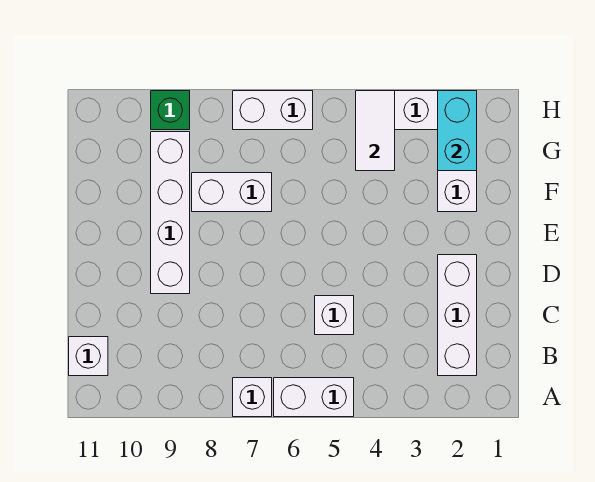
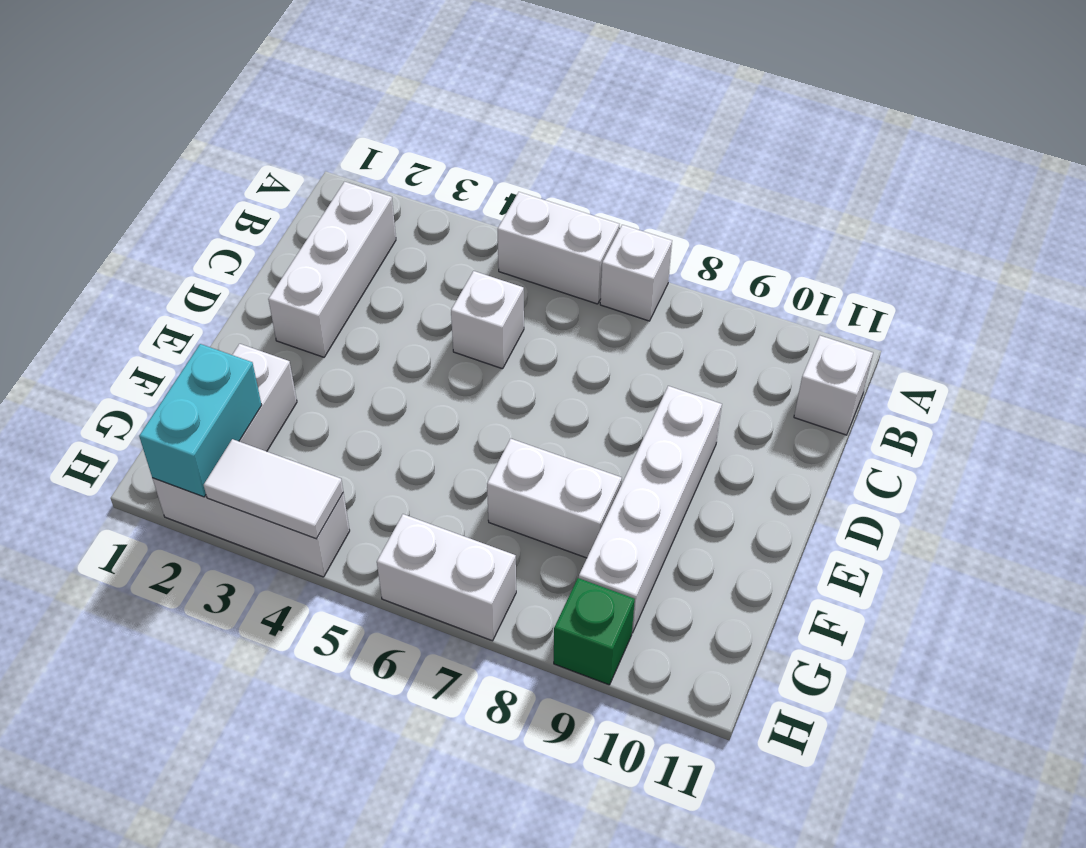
white tile G4:H4 level 2 -> white tile H3:H4 level 2

